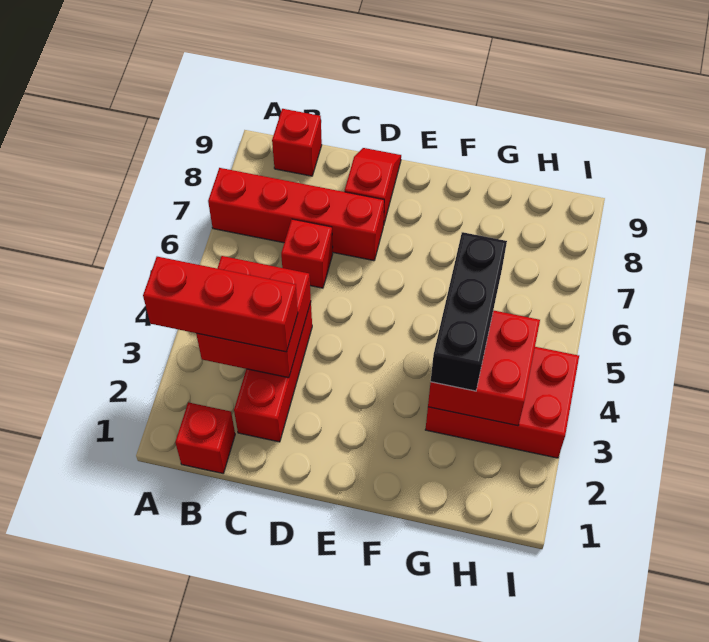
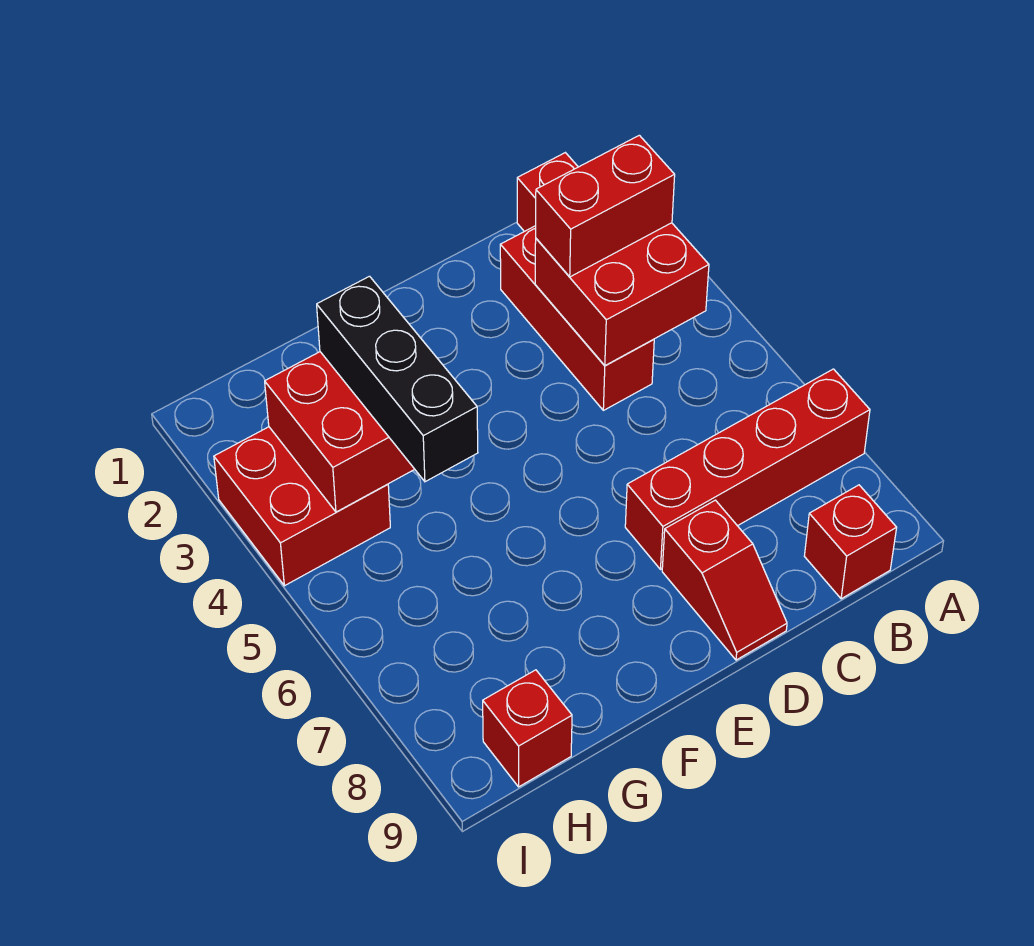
red brick A3:C3 level 3 -> red brick B3:C3 level 3
red brick C6 level 1 -> red brick H9 level 1
red brick G3:I4 level 1 -> red brick H3:I4 level 1

